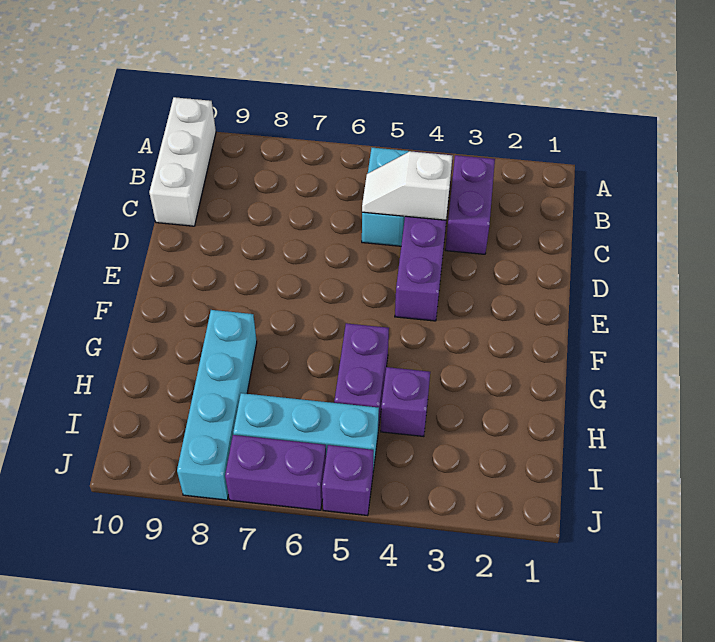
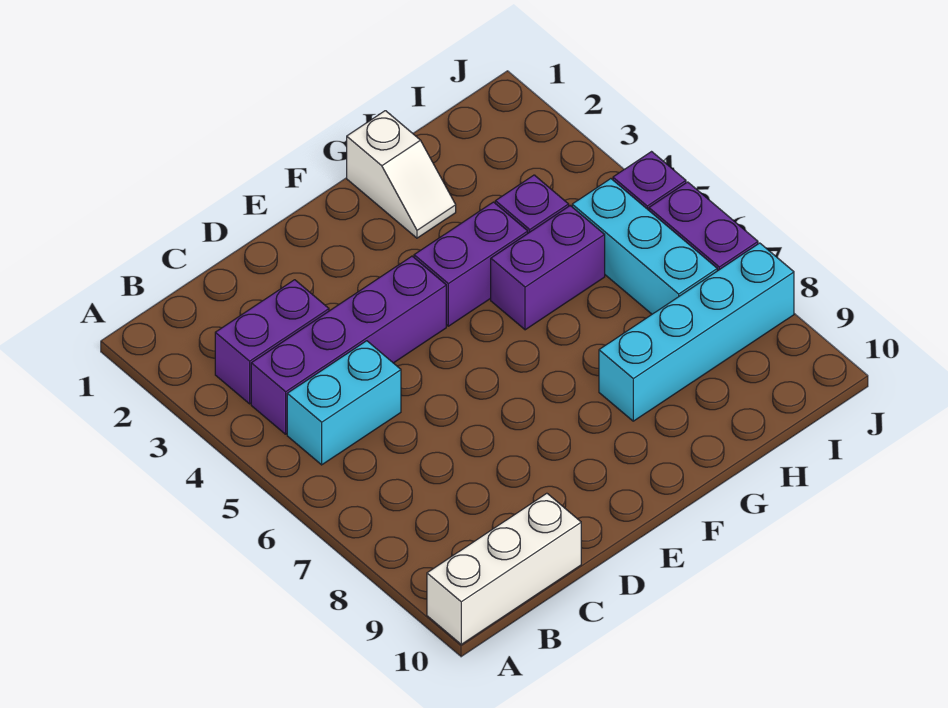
white slope C4:C5 level 2 top 4 -> white slope G1:G2 level 1 top 1
none -> purple brick F4:G4 level 1

